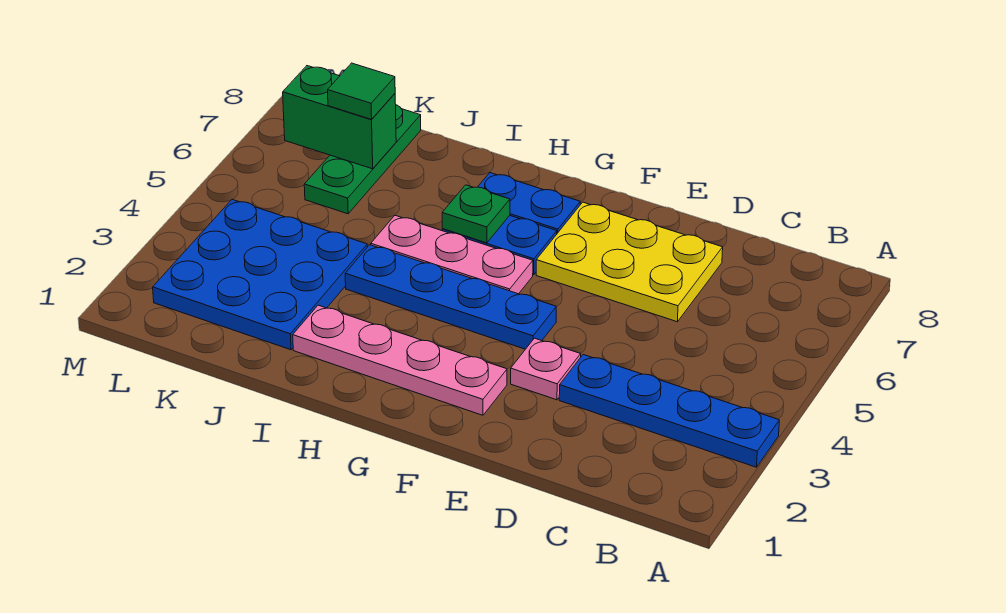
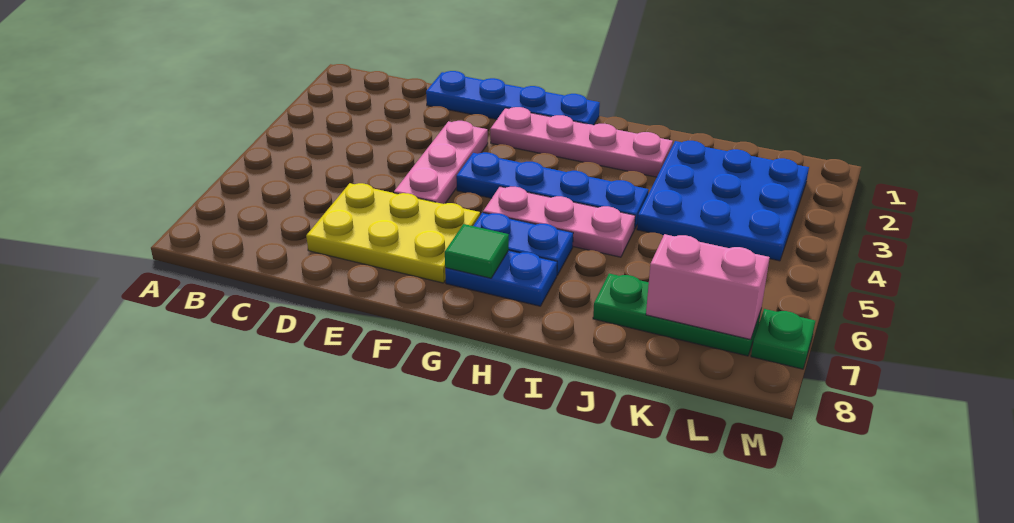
blue plate A3:D3 level 1 -> blue plate D1:G1 level 1
pink plate E3 level 1 -> pink plate E3:E5 level 1
green plate H6 level 2 -> green plate M7 level 1
green plate K6:K8 level 1 -> green plate J7:L7 level 1
green brick K7:L7 level 2 -> pink brick K7:L7 level 2
green tile K7 level 3 -> green tile G7 level 2

